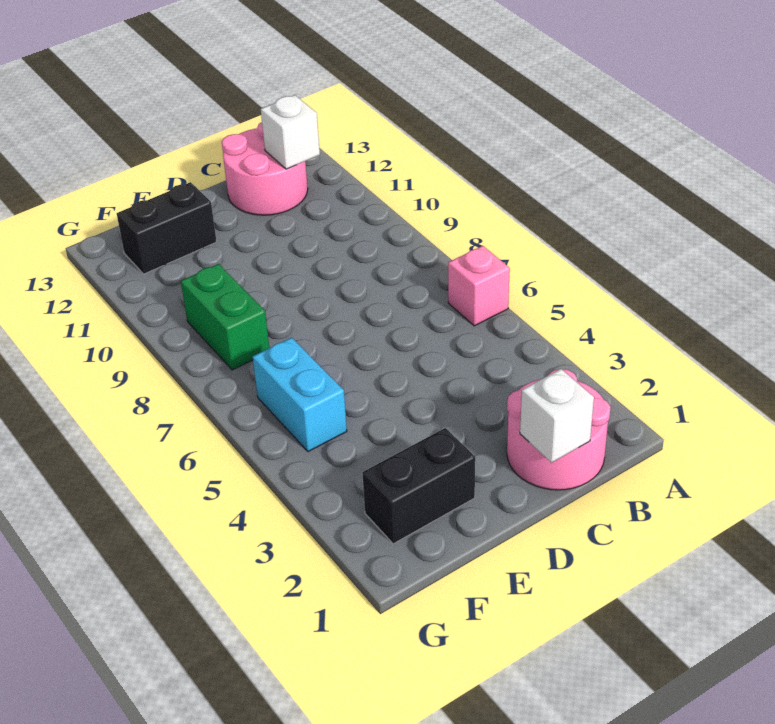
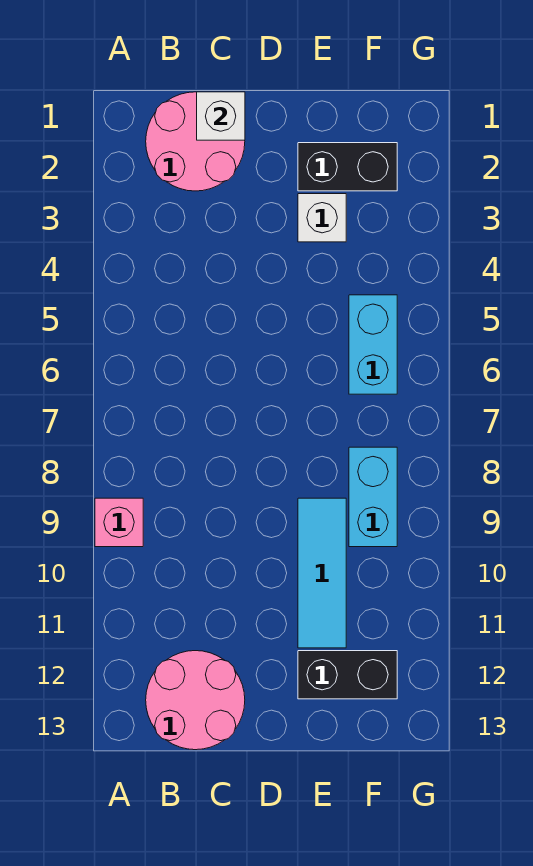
pink brick A6 level 1 -> pink brick A9 level 1
white brick B12 level 2 -> white brick E3 level 1
none -> cyan tile E9:E11 level 1
green brick F8:F9 level 1 -> cyan brick F8:F9 level 1

